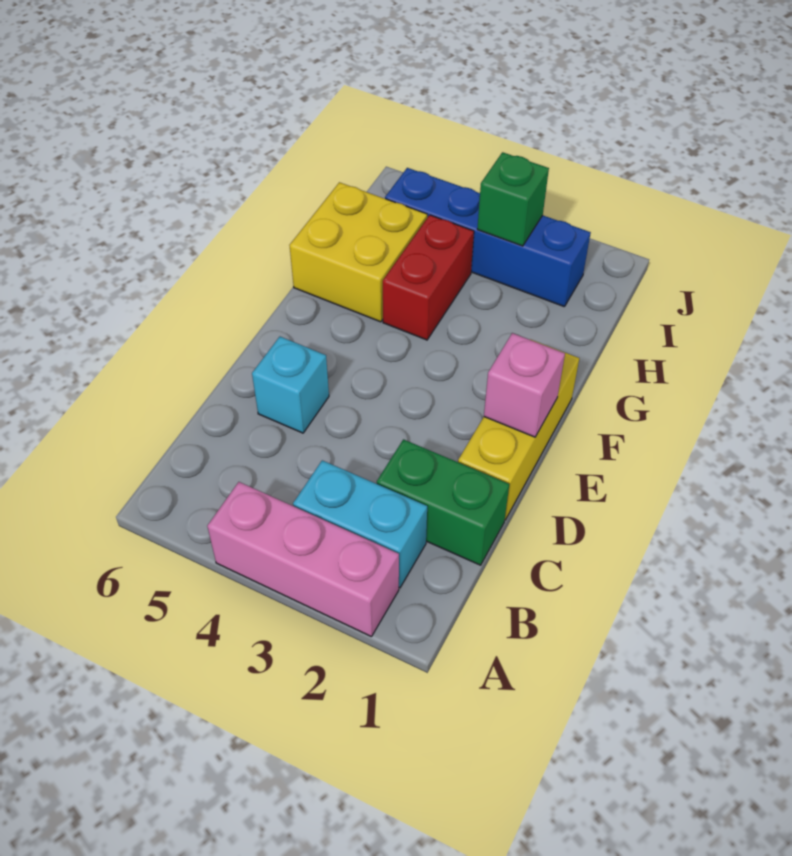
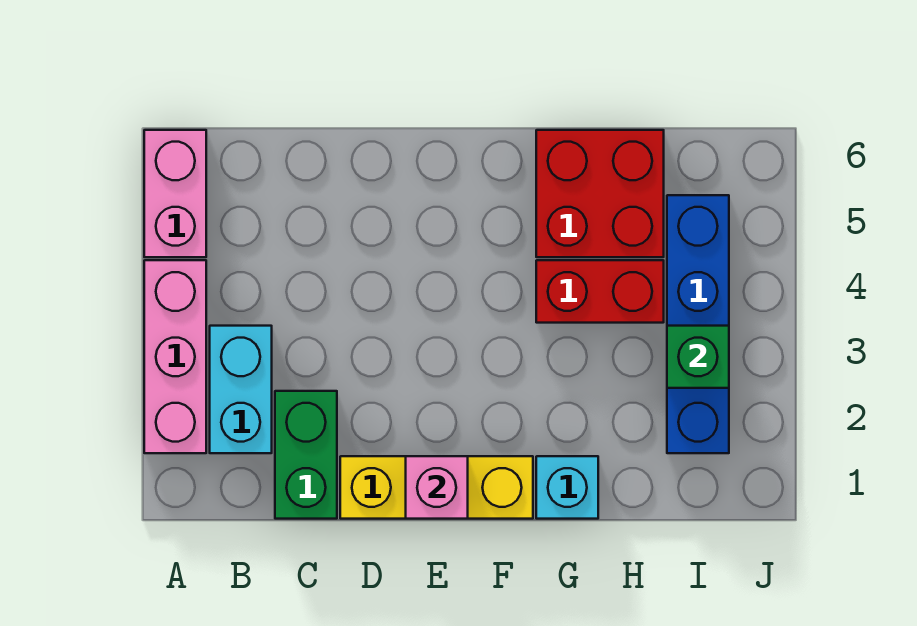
none -> pink brick A5:A6 level 1
cyan brick D5 level 1 -> cyan brick G1 level 1
yellow brick G5:H6 level 1 -> red brick G5:H6 level 1

